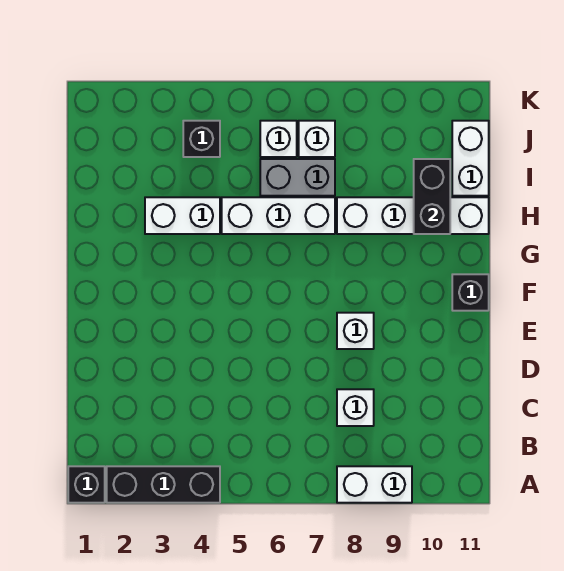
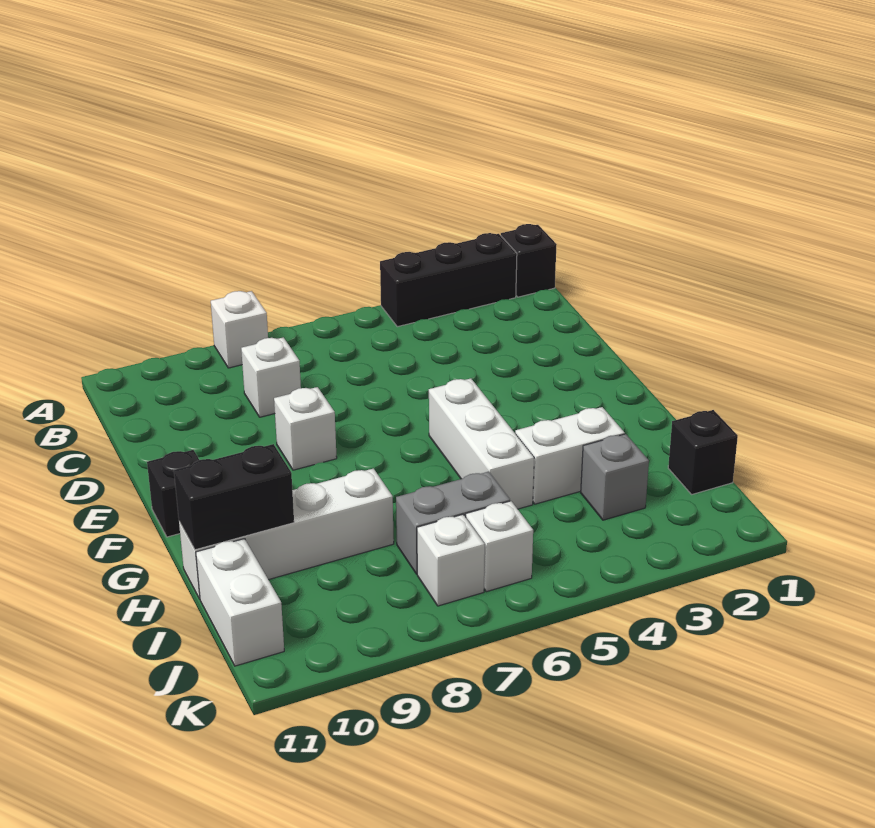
white brick A8:A9 level 1 -> white brick A8 level 1
white brick H5:H7 level 1 -> white brick F5:H5 level 1
black brick H10:I10 level 2 -> black brick H10:H11 level 2
none -> grey brick I3 level 1
black brick J4 level 1 -> black brick I1 level 1

